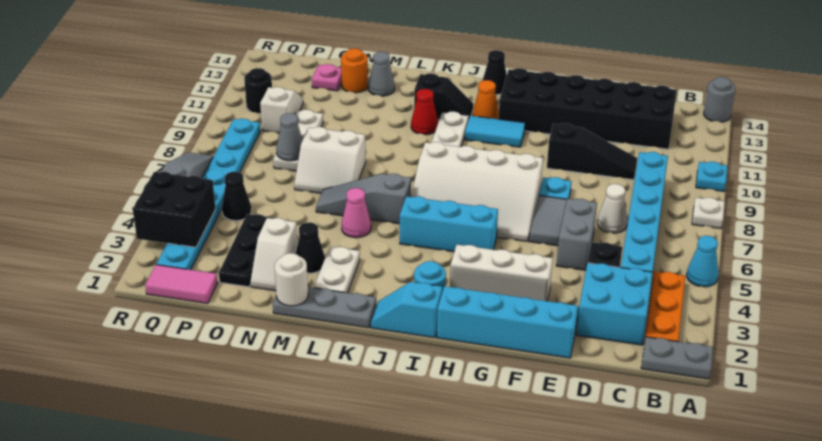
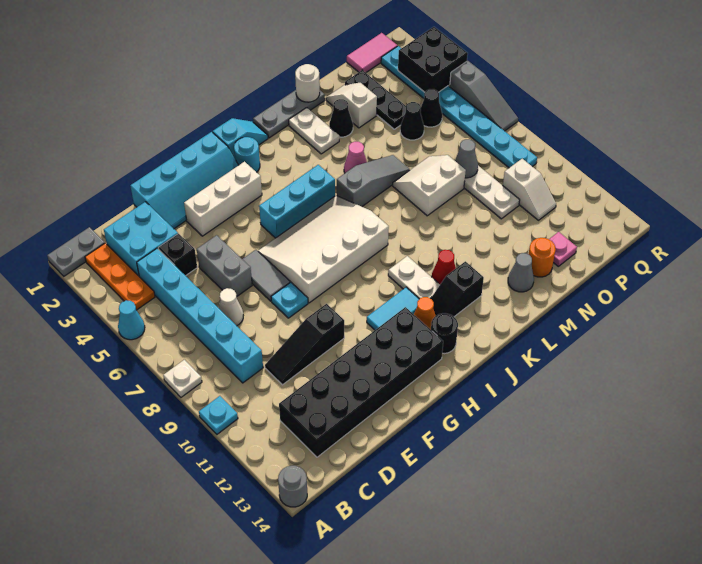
black cone I14 level 1 -> black cone O5 level 1
black round brick Q11 level 1 -> black round brick I13 level 1

